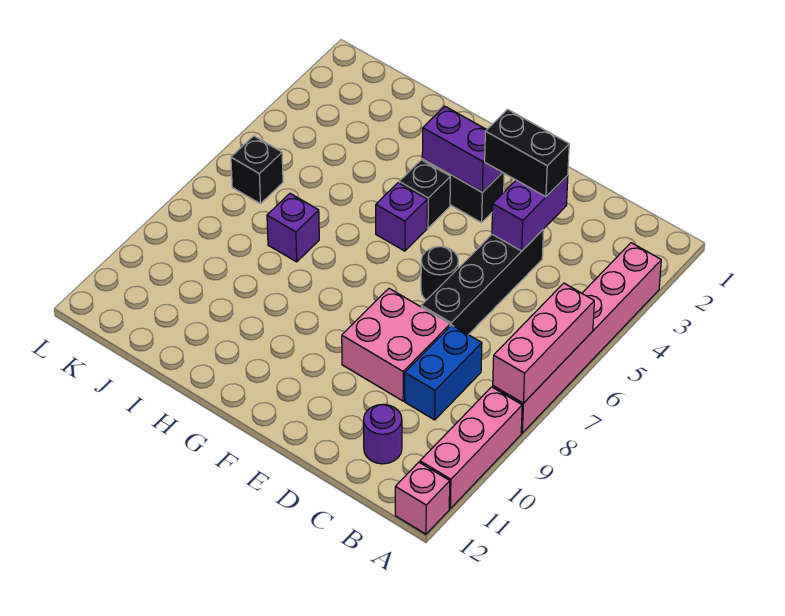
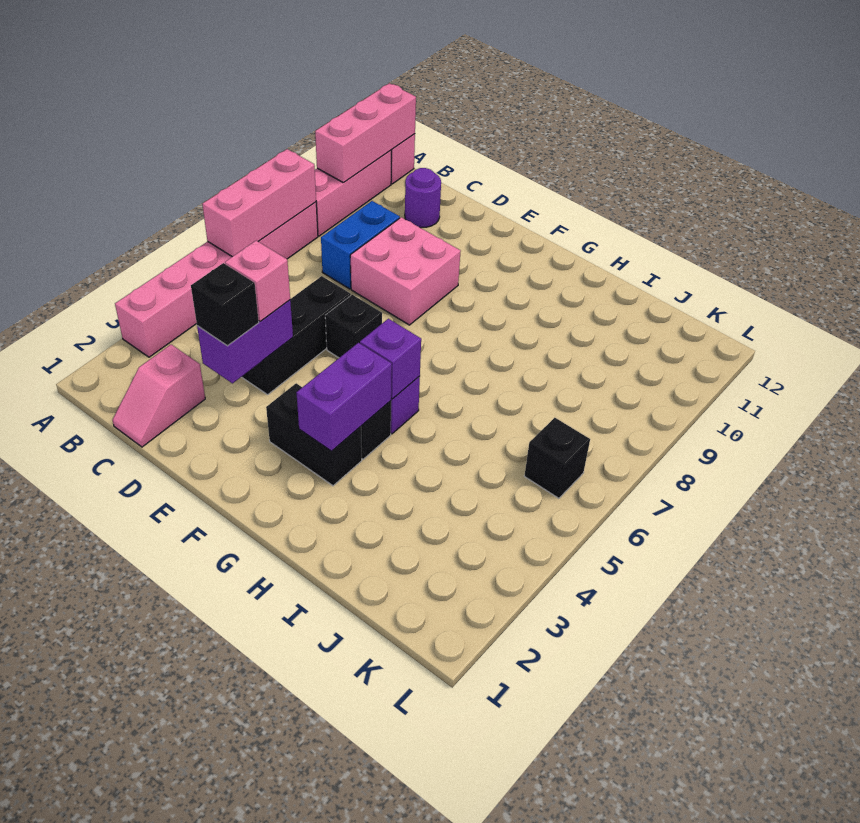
none -> pink brick A10:A12 level 2
none -> pink slope C1:C2 level 1 top 2
black brick D3:E3 level 3 -> black brick D3 level 3
black brick D4:D7 level 1 -> black brick D4:D6 level 1
none -> pink brick D4 level 3
black round brick E6 level 1 -> black brick E6 level 1
purple brick F3:G3 level 2 -> purple brick G3:G4 level 2
purple brick I7 level 1 -> purple brick G5 level 2

